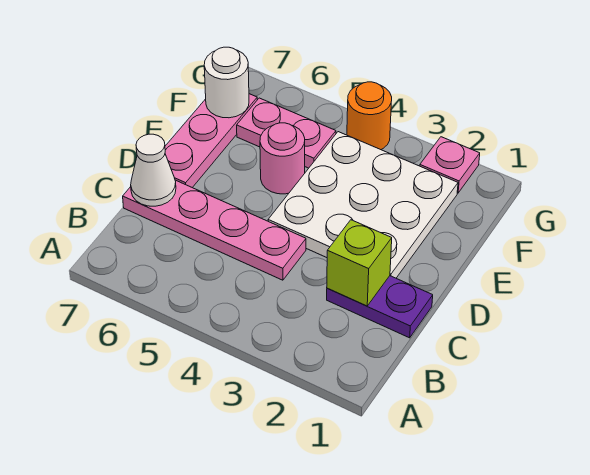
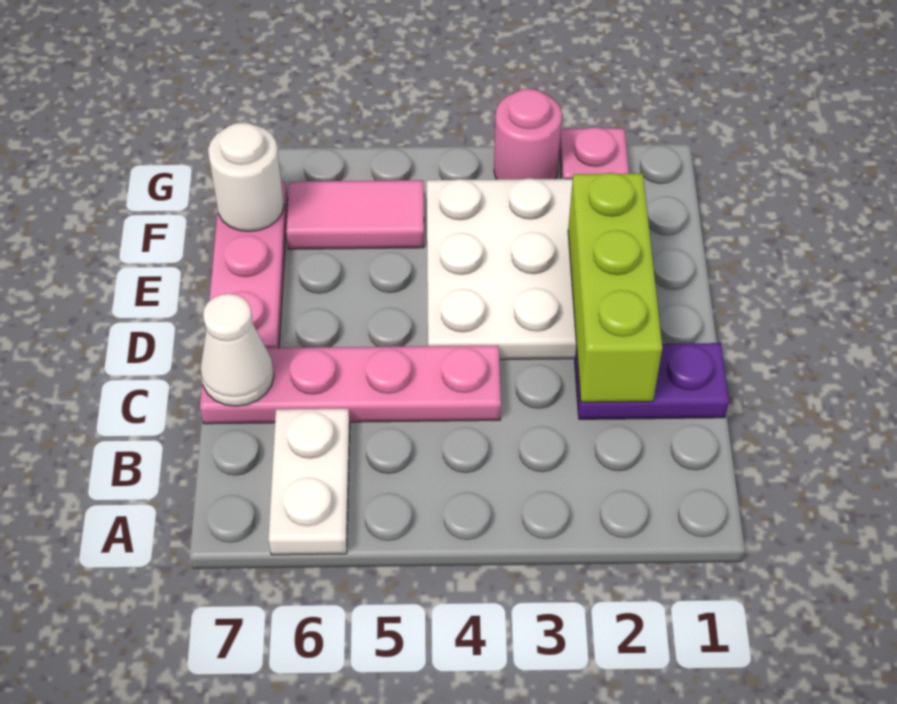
none -> white plate A6:B6 level 1
lime brick C2 level 2 -> lime brick C2:E2 level 2
pink round brick E5 level 1 -> pink round brick G3 level 1
pink plate F5:F6 level 1 -> pink tile F5:F6 level 1
orange round brick G4 level 1 -> none

